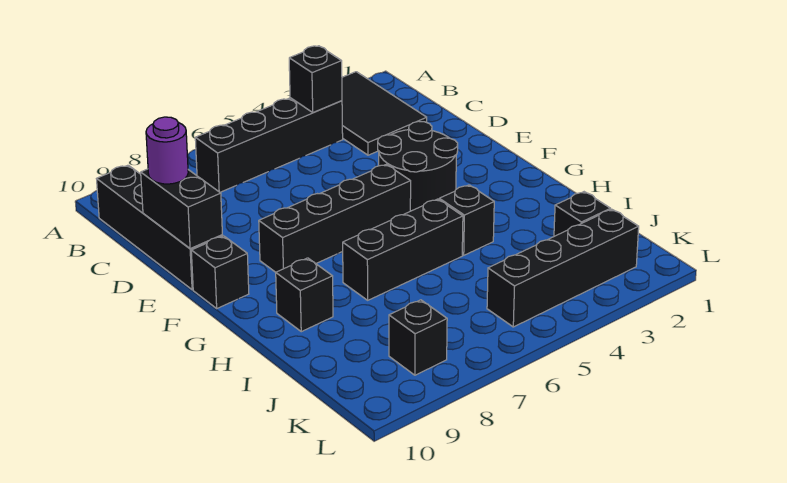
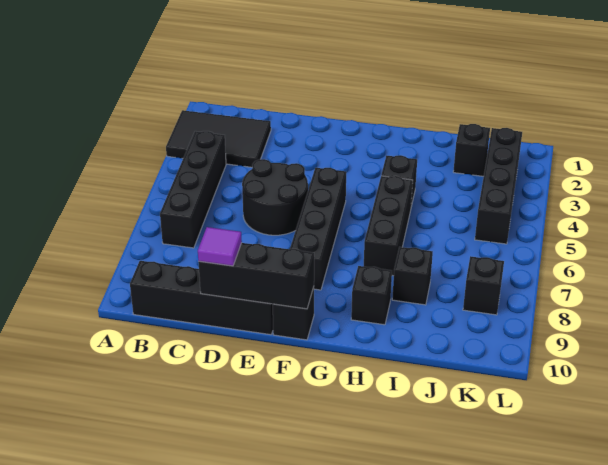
black brick B4 level 2 -> black brick I8 level 1
black brick D10:E10 level 2 -> black brick D10:F10 level 2
purple round brick D10 level 3 -> purple tile D10 level 3
black round brick E3:F4 level 1 -> black round brick D5:E6 level 1

